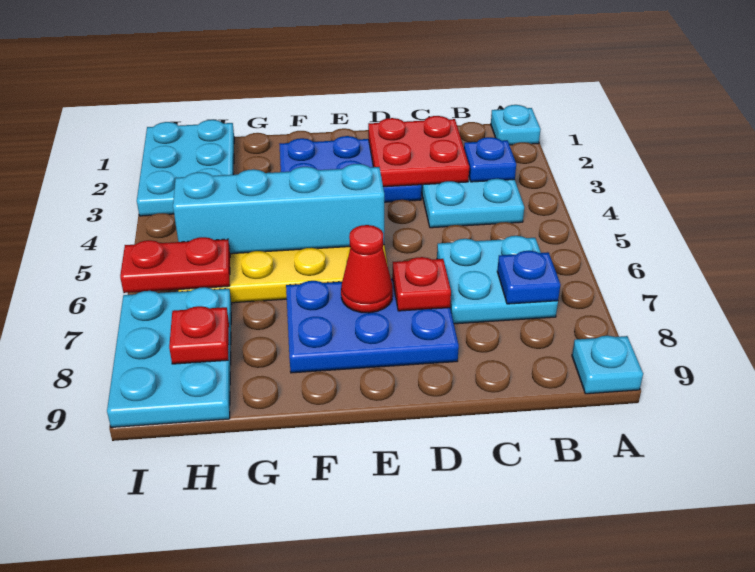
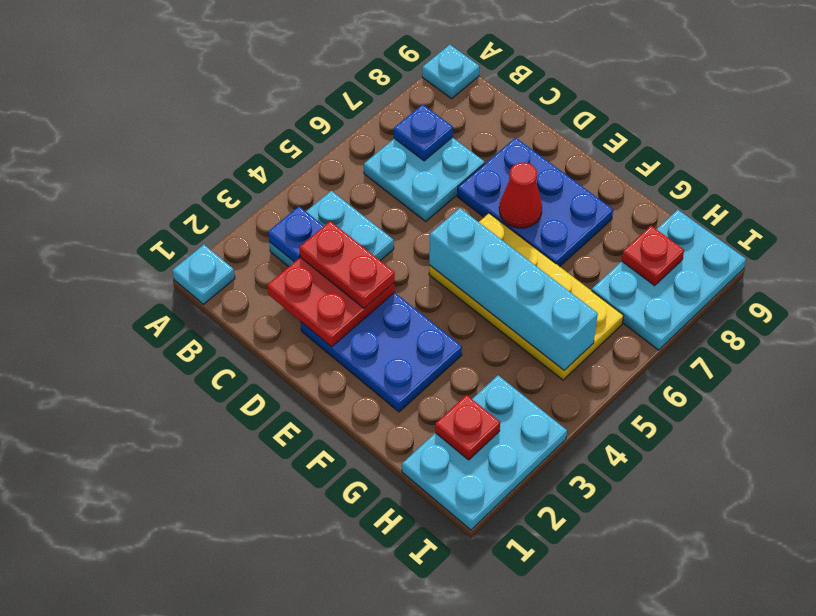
red plate D7 level 2 -> red plate H2 level 2
red plate H6:I6 level 2 -> red plate C3:D3 level 3

